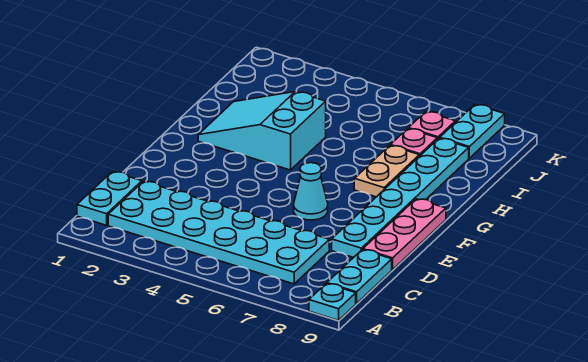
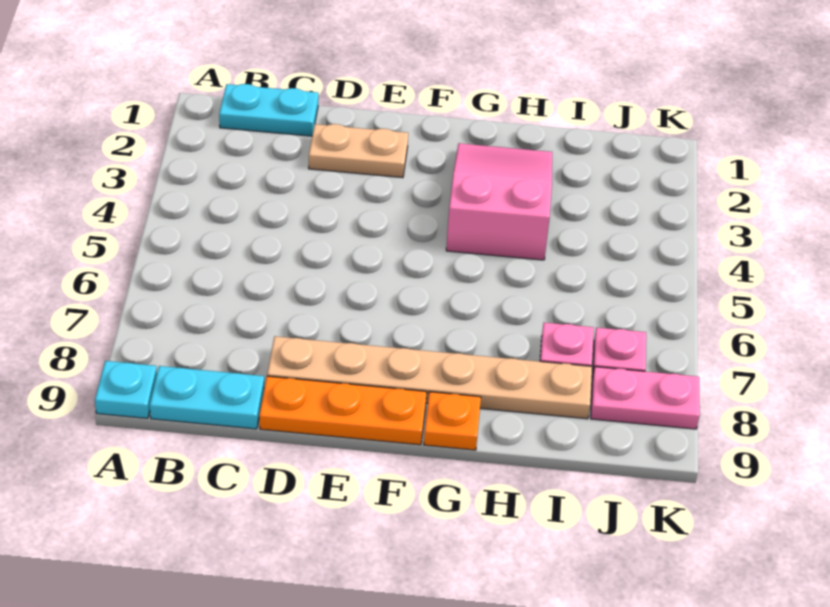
cyan plate B2:C7 level 1 -> none
cyan plate D8:I8 level 1 -> tan plate D8:I8 level 1
pink plate D9:F9 level 1 -> orange plate D9:F9 level 1
cyan cone E6 level 1 -> none
cyan slope G2:H4 level 1 top 4 -> pink slope G2:H4 level 1 top 4
tan plate G7:H7 level 1 -> tan plate D2:E2 level 1
none -> orange plate G9 level 1
cyan plate J8:K8 level 1 -> pink plate J8:K8 level 1

